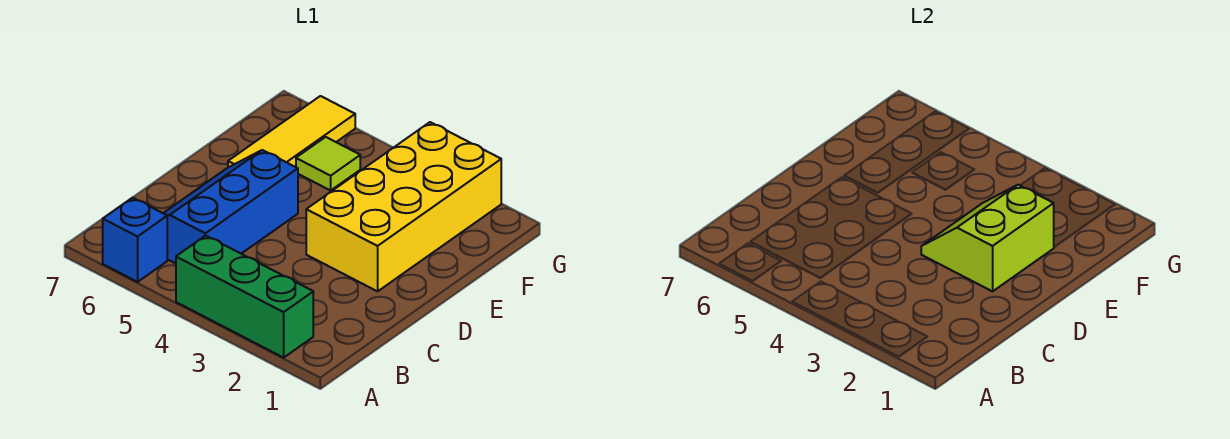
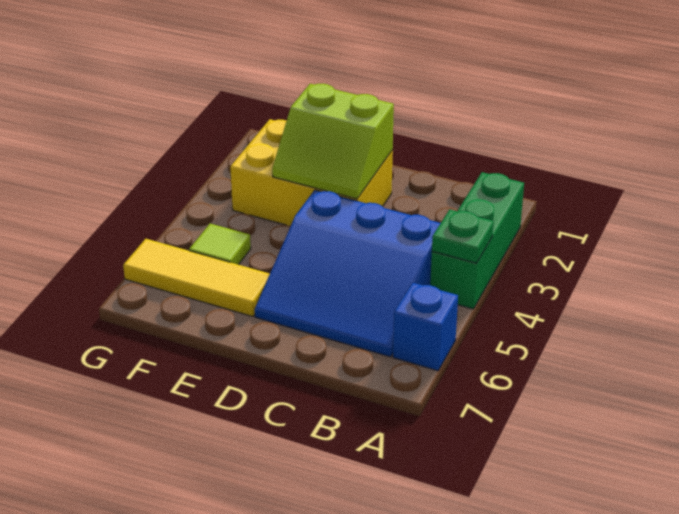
none -> green plate A4 level 2
blue slope B5:D6 level 1 top 5 -> blue slope B4:D6 level 1 top 4
yellow brick D2:G3 level 1 -> yellow brick D2:F3 level 1

